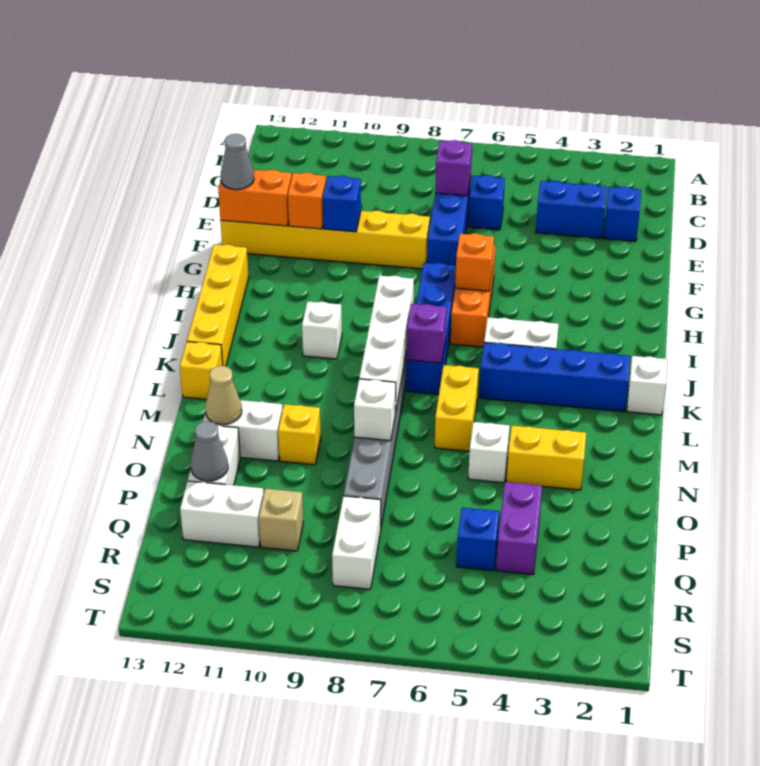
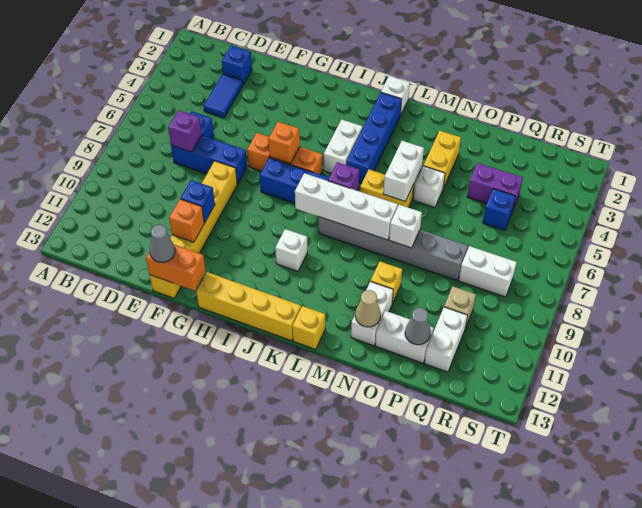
blue brick D3:D4 level 1 -> blue tile D3:D4 level 1
orange brick F12:F13 level 2 -> orange brick F13:G13 level 2
none -> white brick M5:M6 level 2

